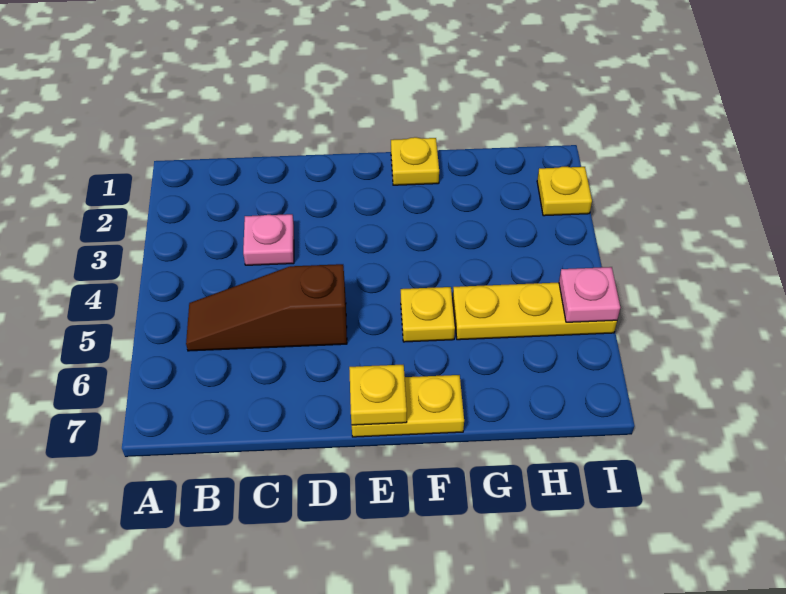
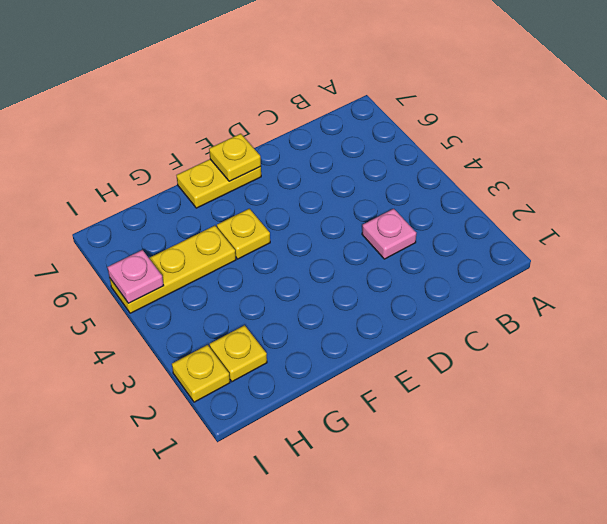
brown slope B5:D5 level 1 top D -> none
yellow plate F1 level 1 -> yellow plate H2 level 1

